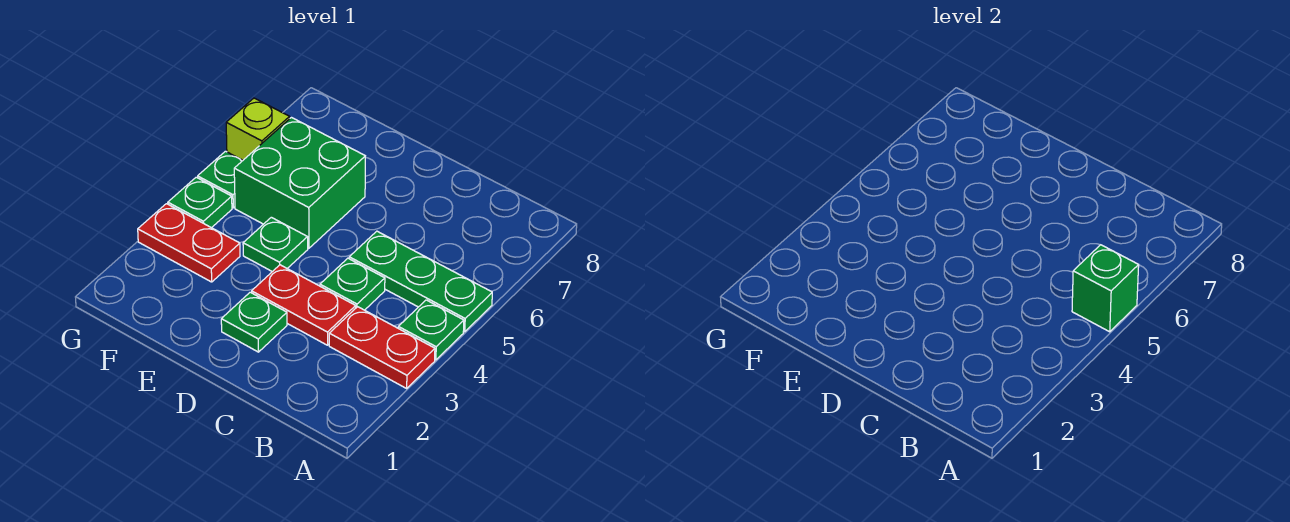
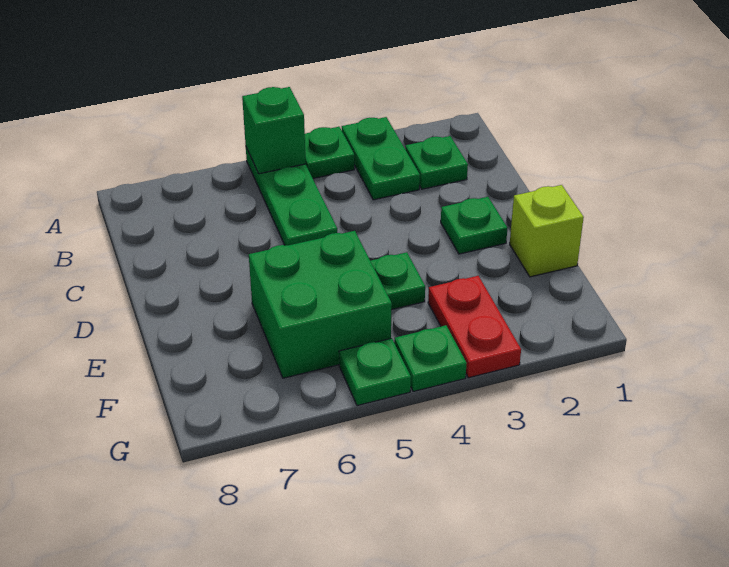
red plate A3:B3 level 1 -> green plate A3:B3 level 1
red plate C3:D3 level 1 -> none
green plate C4 level 1 -> green plate B2 level 1
lime brick G6 level 1 -> lime brick E1 level 1

